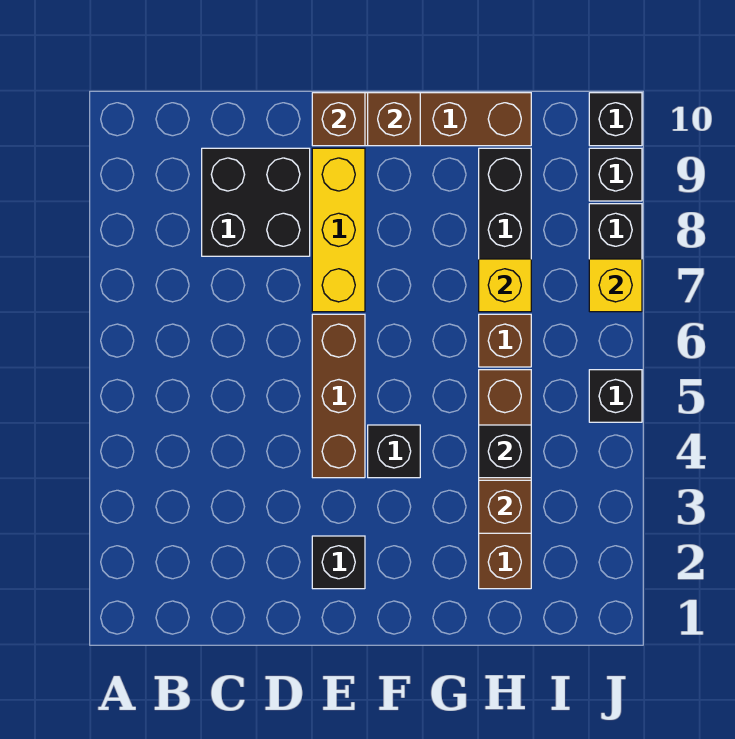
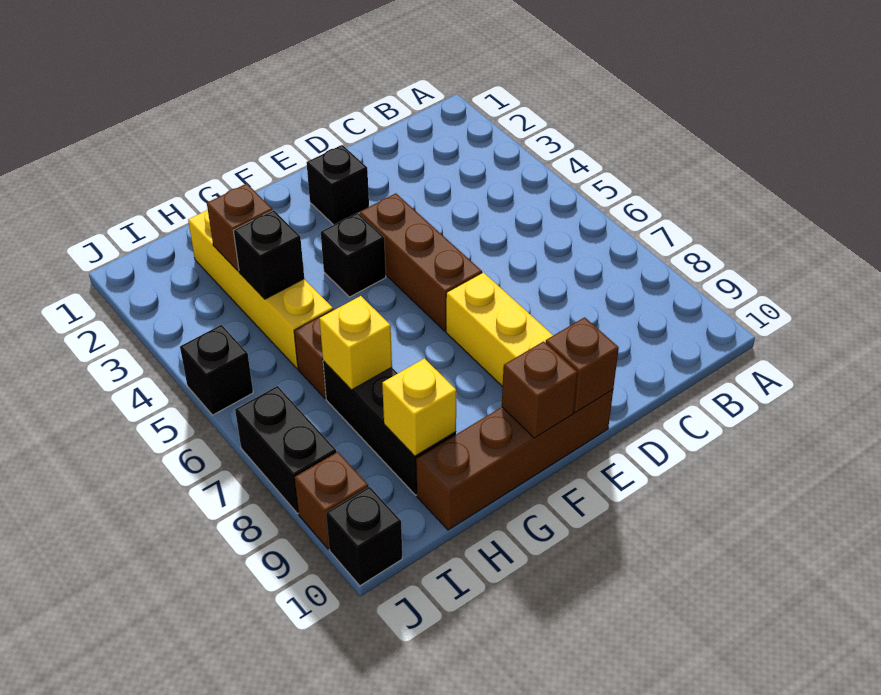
black brick C8:D9 level 1 -> none
brown brick H2:H5 level 1 -> yellow brick H2:H5 level 1
yellow brick J7 level 2 -> yellow brick H9 level 2
black brick J9 level 1 -> brown brick J9 level 1

